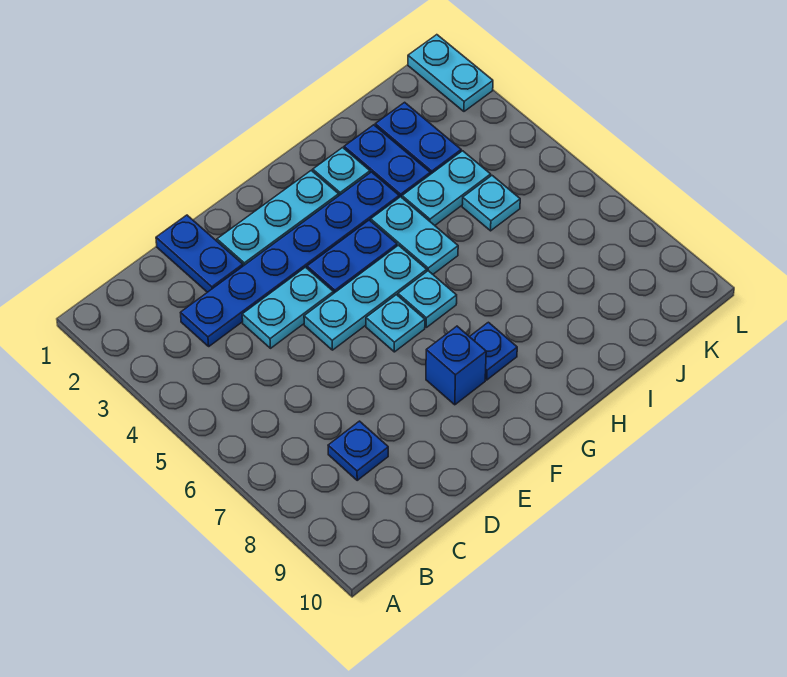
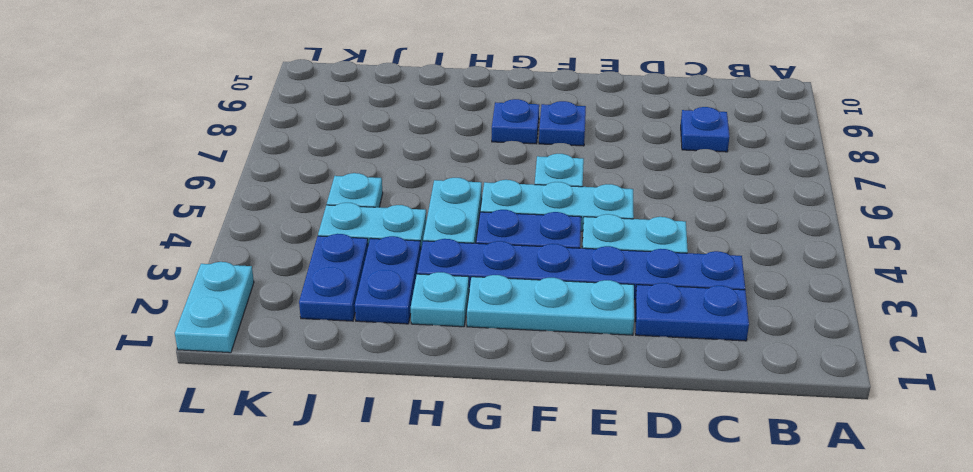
blue plate D1:D2 level 1 -> blue plate C2:D2 level 1
blue brick F8 level 1 -> blue plate F8 level 1
cyan plate G6 level 1 -> none

